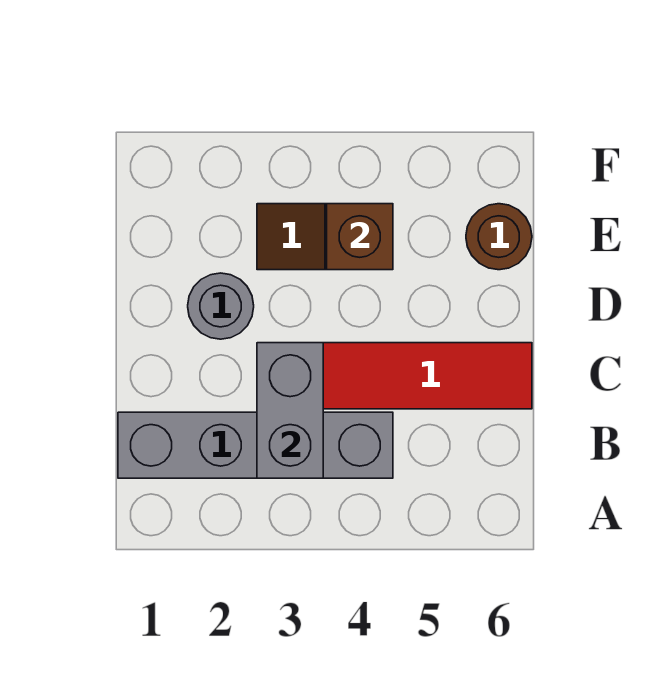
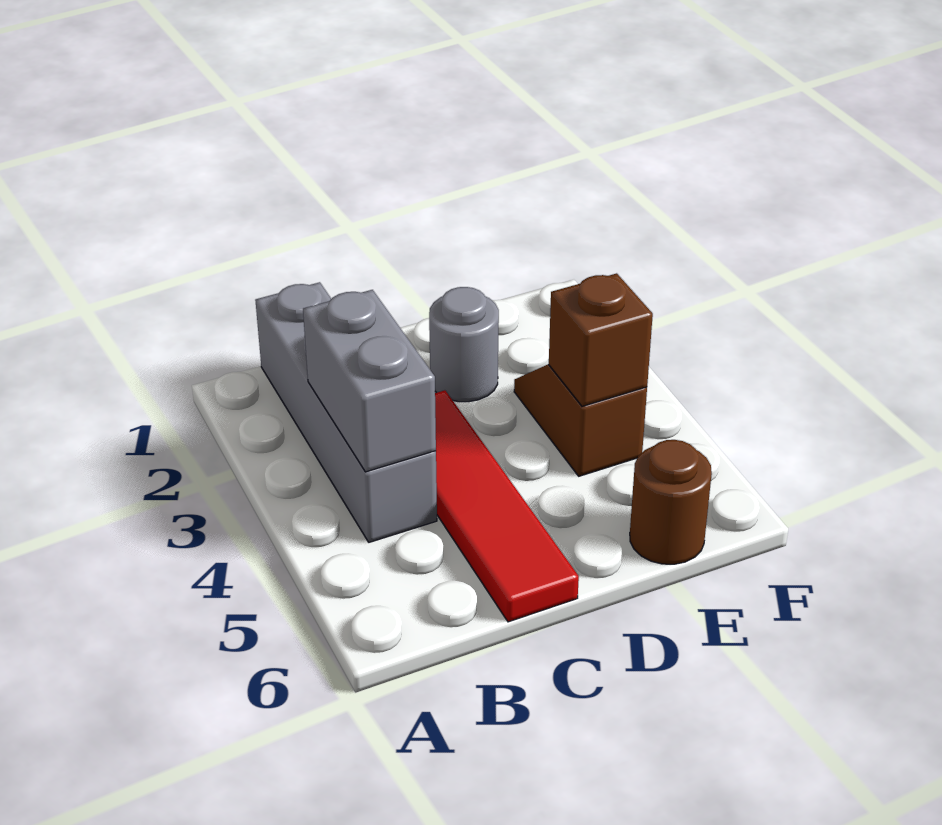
grey brick B3:C3 level 2 -> grey brick B3:B4 level 2

